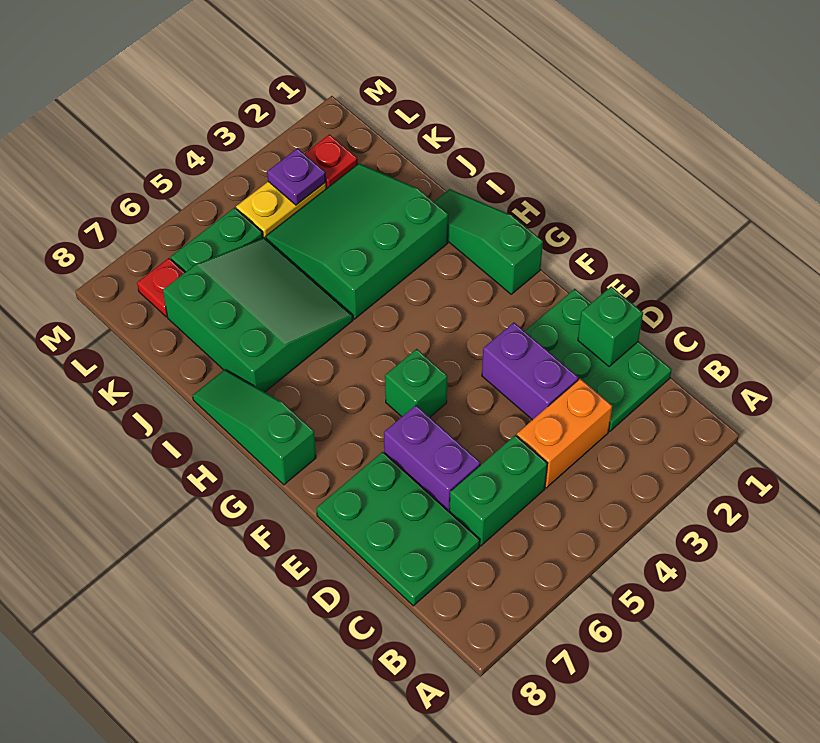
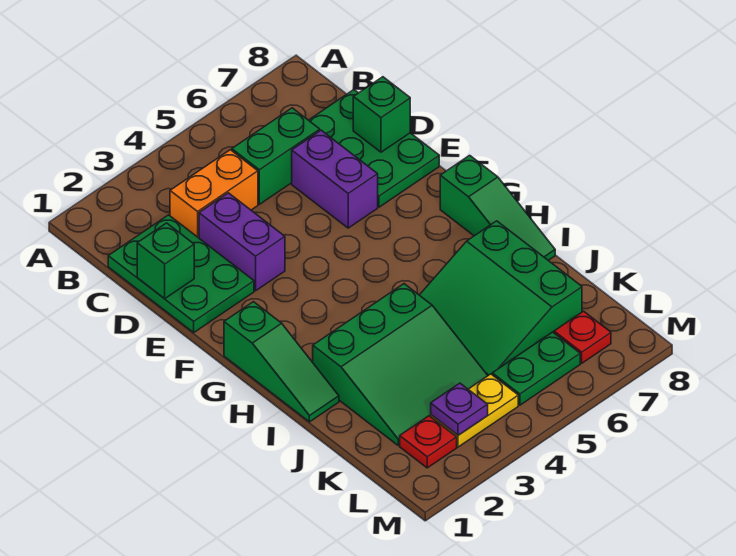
green brick F5 level 1 -> green brick D8 level 2

